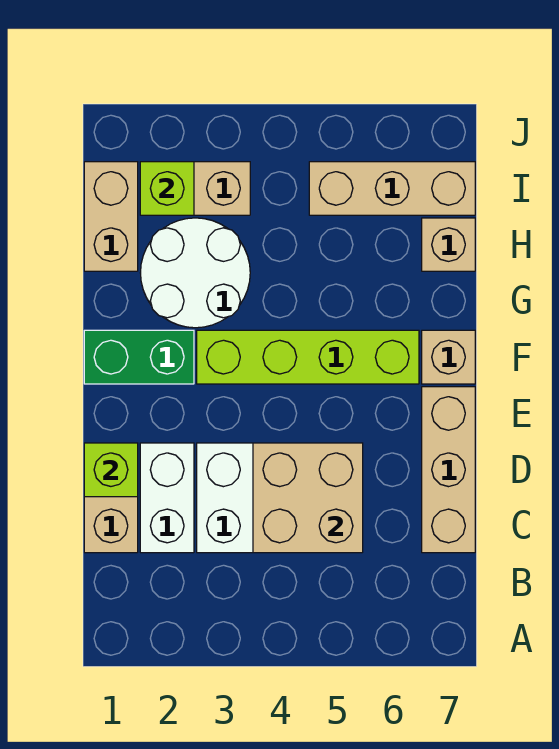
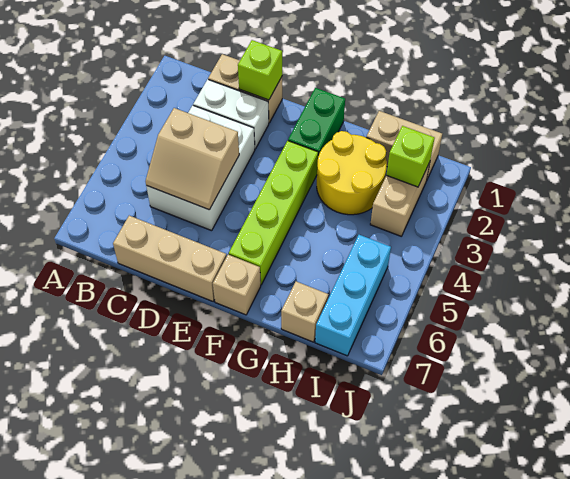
tan brick C4:D5 level 2 -> tan slope C4:D5 level 2 top 4
white round brick G2:H3 level 1 -> yellow round brick G2:H3 level 1
tan brick I5:I7 level 1 -> cyan brick I5:I7 level 1

